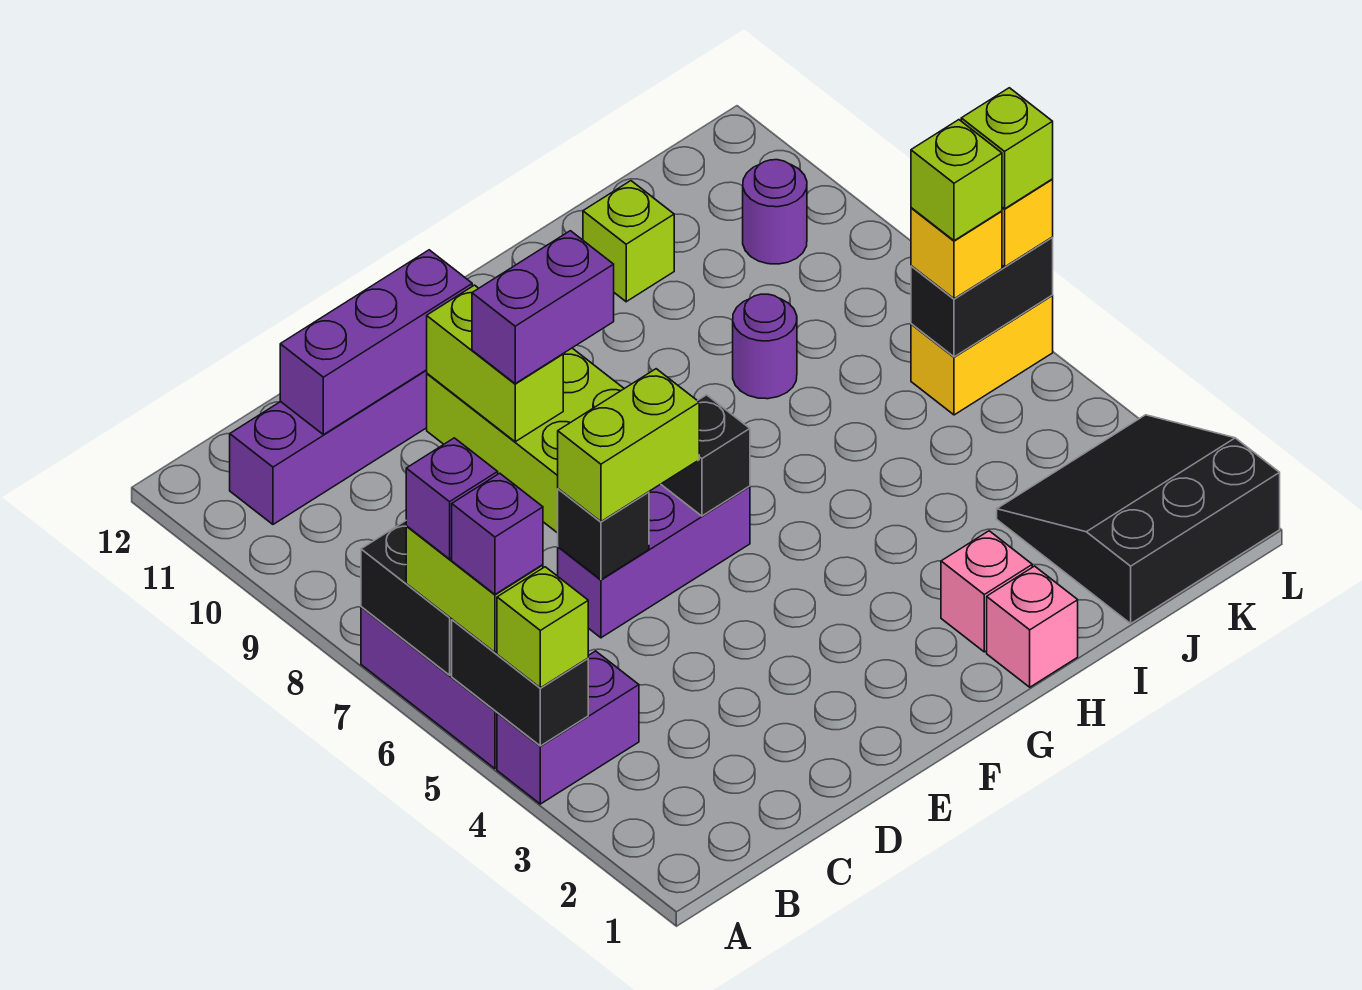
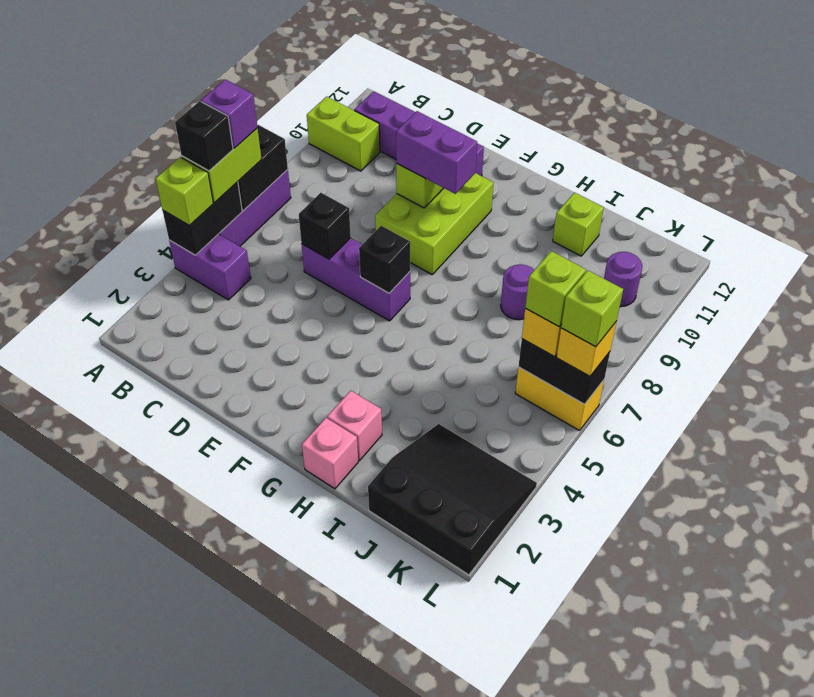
purple brick A5 level 4 -> black brick A5 level 4
purple brick C11:E11 level 2 -> none
lime brick D6:E6 level 3 -> lime brick A10:B10 level 1

